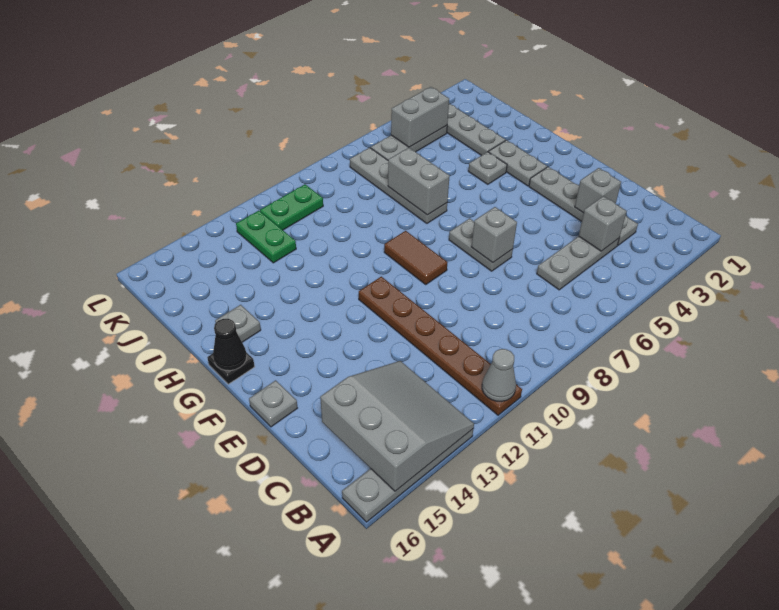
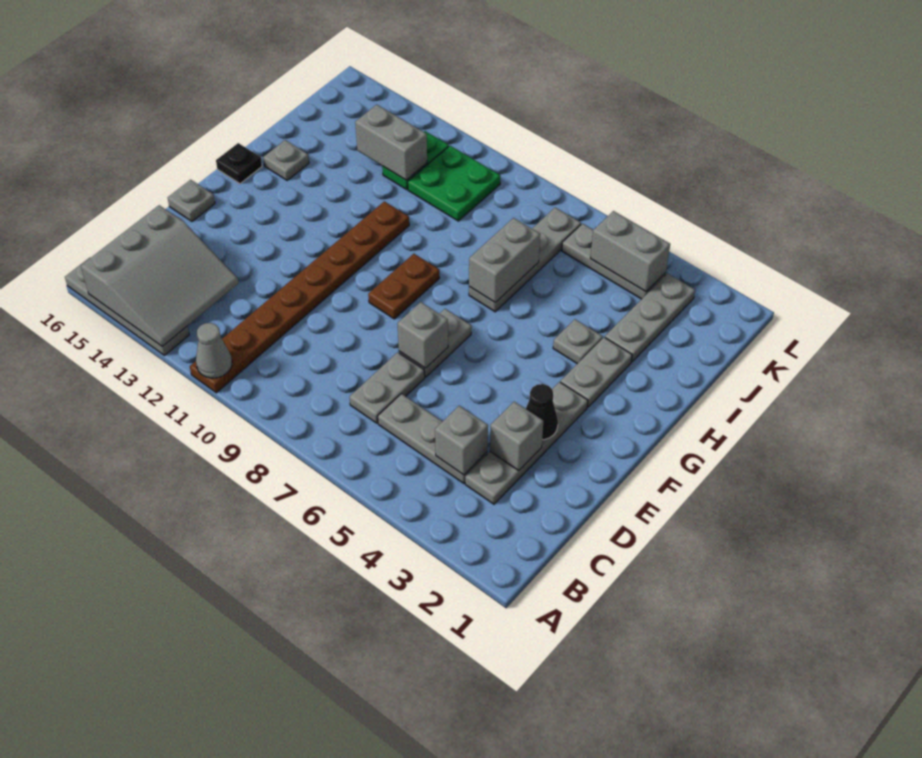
brown plate A11:F11 level 1 -> brown plate A11:H11 level 1
none -> grey plate C7:D7 level 1
brown tile F9:G9 level 1 -> brown plate F9:G9 level 1
black cone G16 level 2 -> black cone E3 level 2
none -> grey brick J12:J13 level 2
green plate K10:K11 level 1 -> green plate J10:K11 level 1

